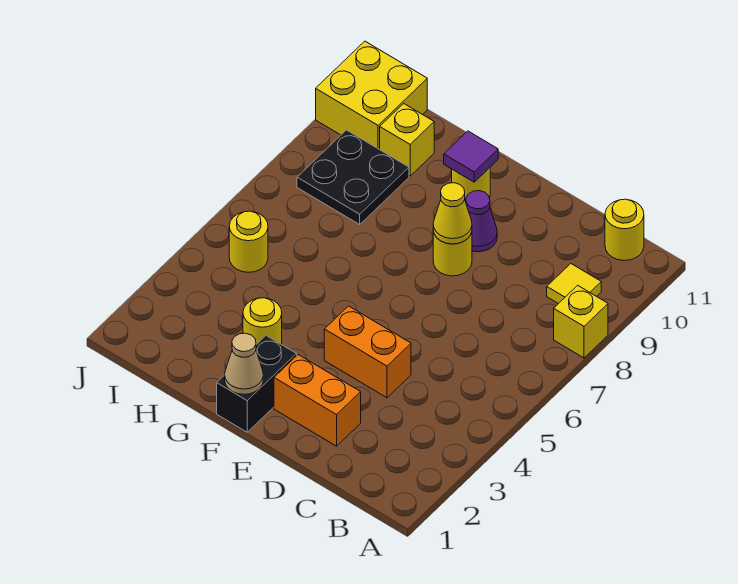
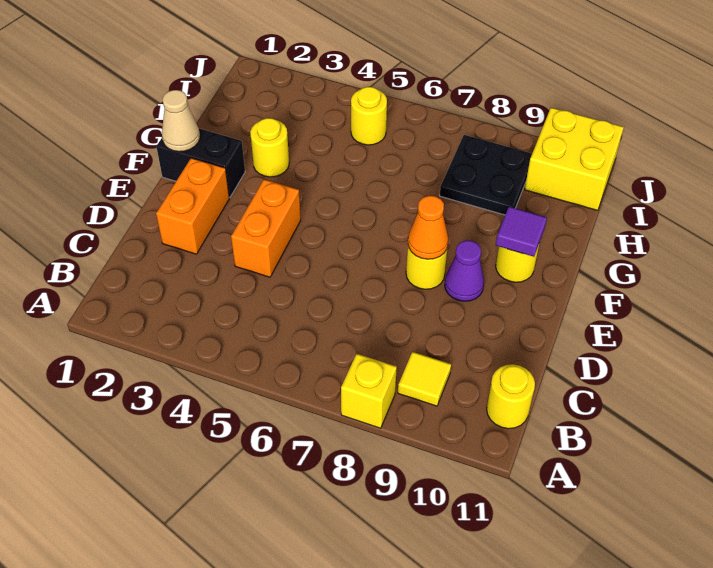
yellow cone E8 level 2 -> orange cone E8 level 2
yellow brick H10 level 1 -> none

